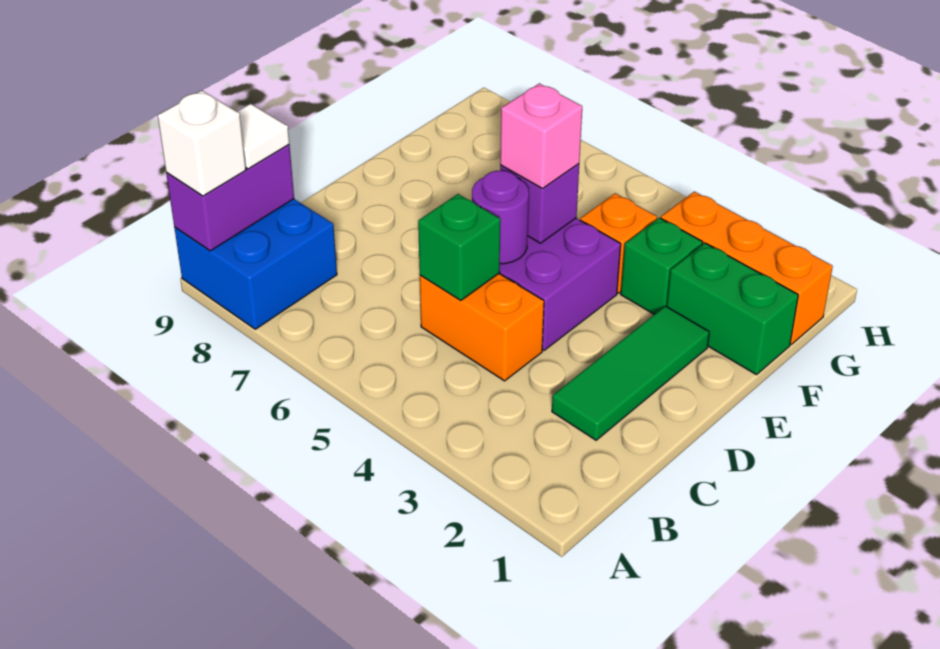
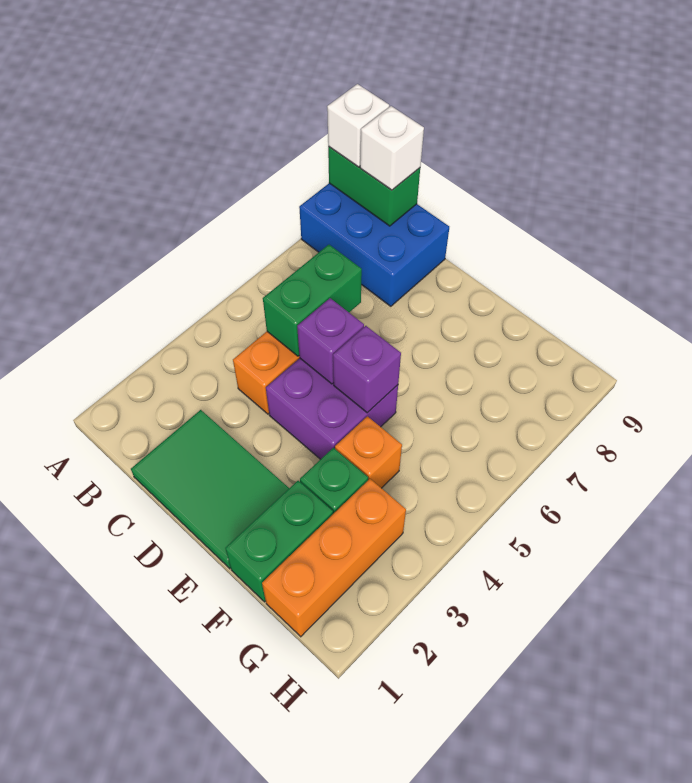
blue brick A8:B9 level 1 -> blue brick A8:C9 level 1
purple brick A9:B9 level 2 -> green brick A9:B9 level 2
white tile B9 level 3 -> white brick B9 level 3
green tile C2:E2 level 1 -> green tile C1:E2 level 1
green brick C5 level 2 -> green brick C5:C6 level 2
purple round brick D5 level 2 -> purple brick D5 level 2
pink brick E5 level 3 -> none

